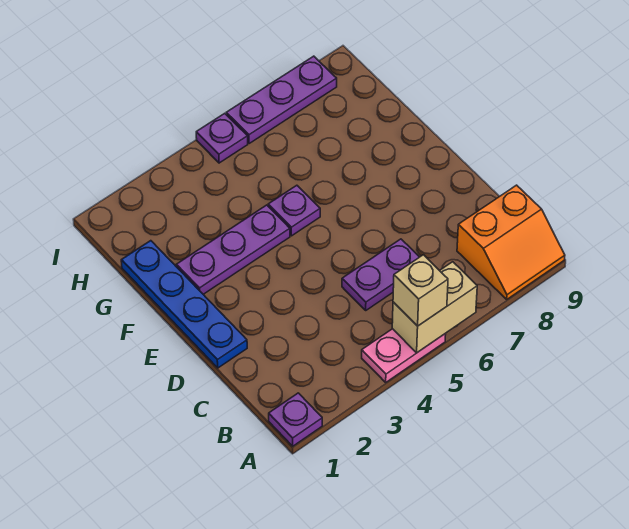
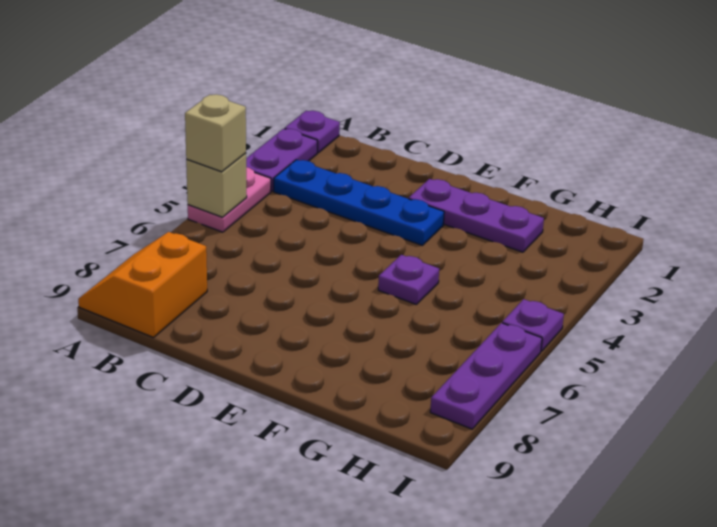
tan brick A5:A6 level 2 -> tan brick A5 level 2
purple plate C5:C6 level 1 -> purple plate A2:A3 level 1
blue plate D1:G1 level 1 -> blue plate B3:E3 level 1
purple plate F2:F4 level 1 -> purple plate E2:G2 level 1

